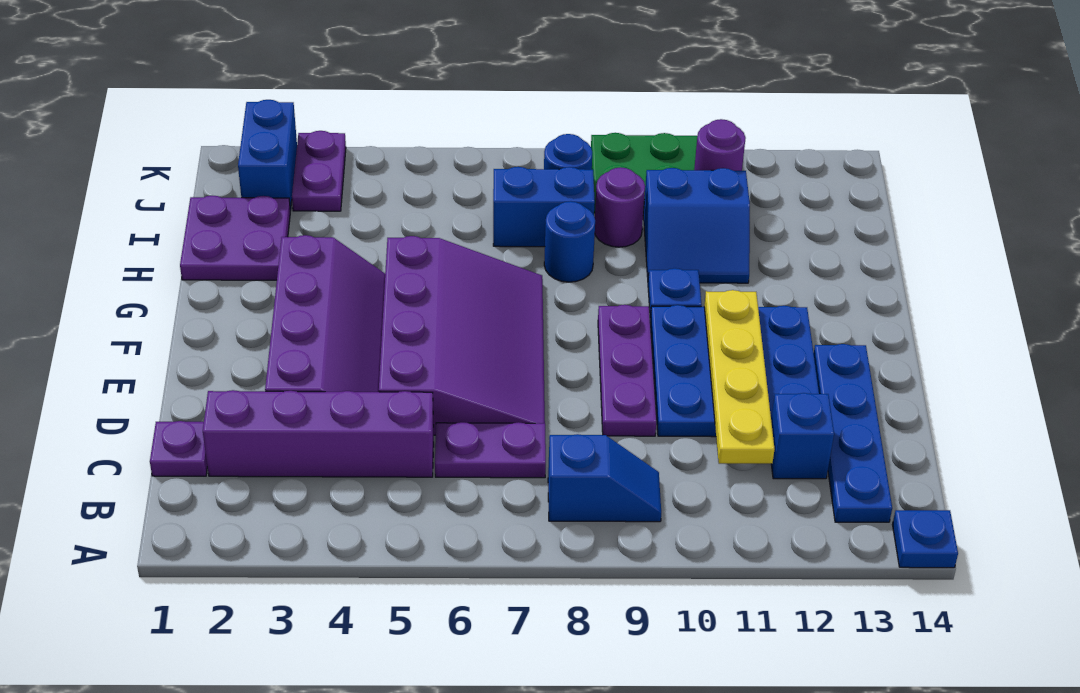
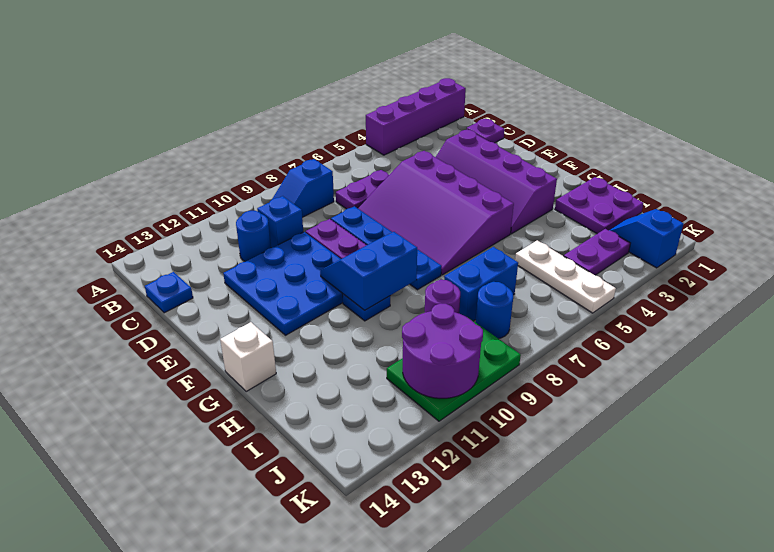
blue plate A14 level 1 -> blue plate C14 level 1
blue plate B13:E13 level 1 -> blue plate D8:G8 level 1
purple brick C2:C5 level 1 -> purple brick A1:A4 level 1
yellow plate C11:F11 level 2 -> none
blue brick C12 level 1 -> blue brick C10 level 1
none -> white brick G14 level 1
blue round brick H8 level 1 -> blue round brick C11 level 1
blue slope H10:I11 level 1 top I -> blue slope F9:G10 level 2 top G
none -> white plate I5:K5 level 1
blue brick J2:K2 level 1 -> blue slope J2:K2 level 1 top K
purple plate J3:K3 level 1 -> purple plate J3:J4 level 1
purple round brick J11 level 2 -> purple round brick J10:K11 level 2

